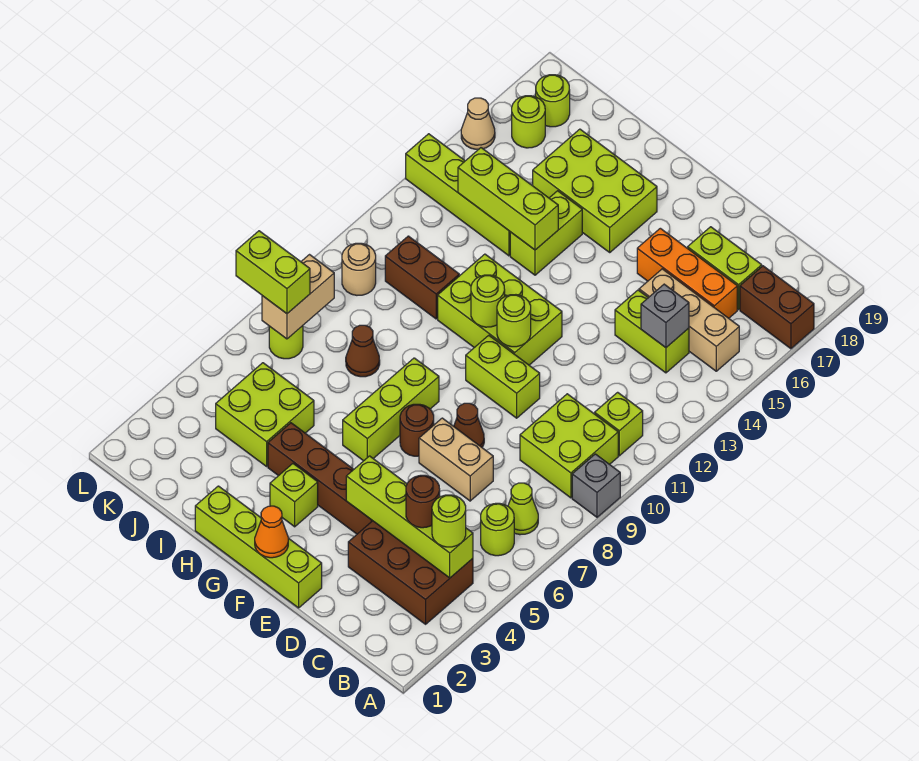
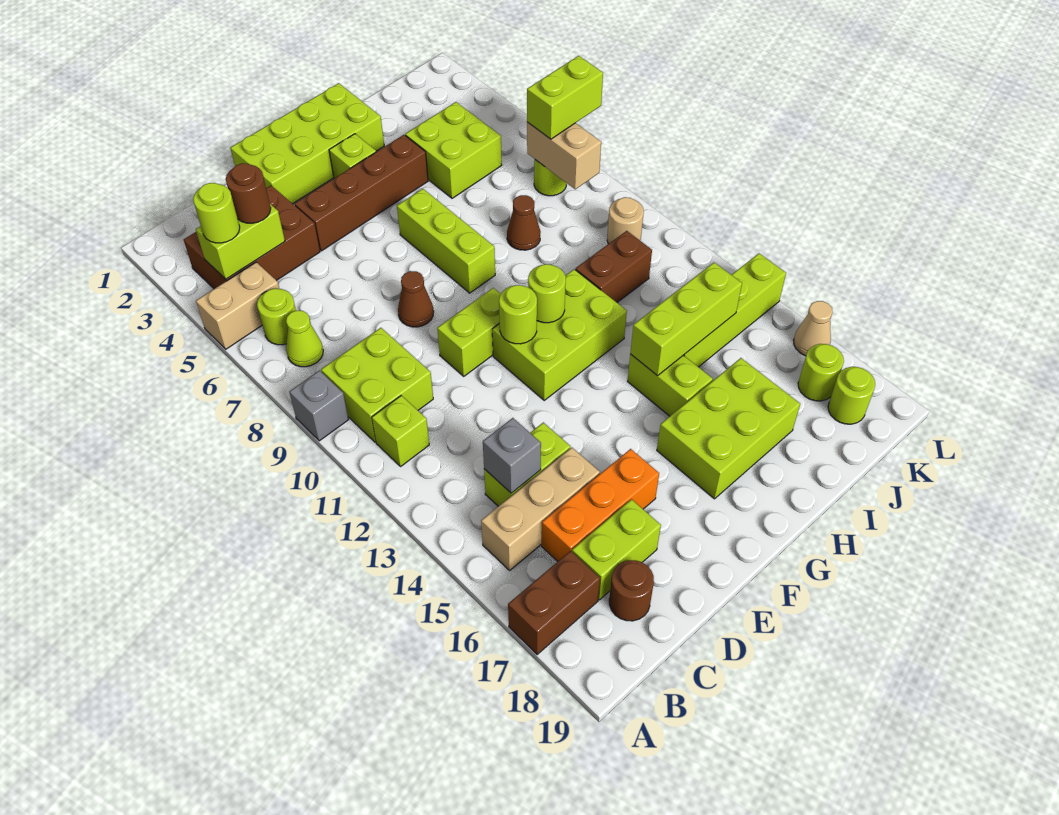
lime brick B4:E4 level 2 -> lime brick B4:C4 level 2
tan brick D7:E7 level 1 -> tan brick A5:B5 level 1
lime brick E1:H1 level 1 -> lime brick E1:H2 level 1
orange cone F1 level 2 -> none
brown round brick F7 level 1 -> brown round brick C18 level 1

